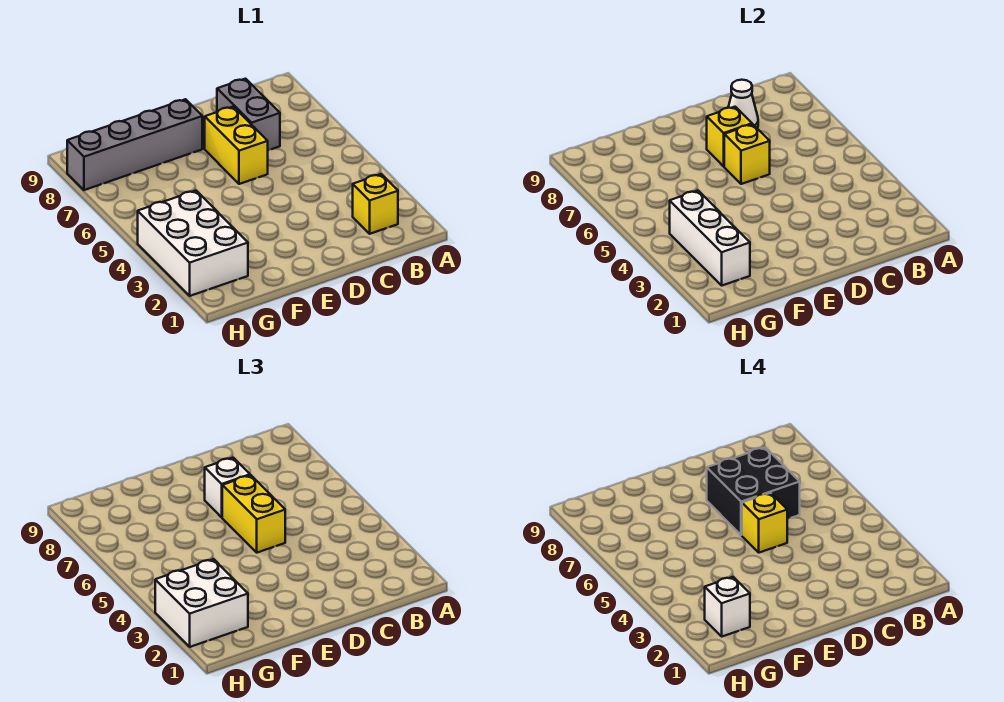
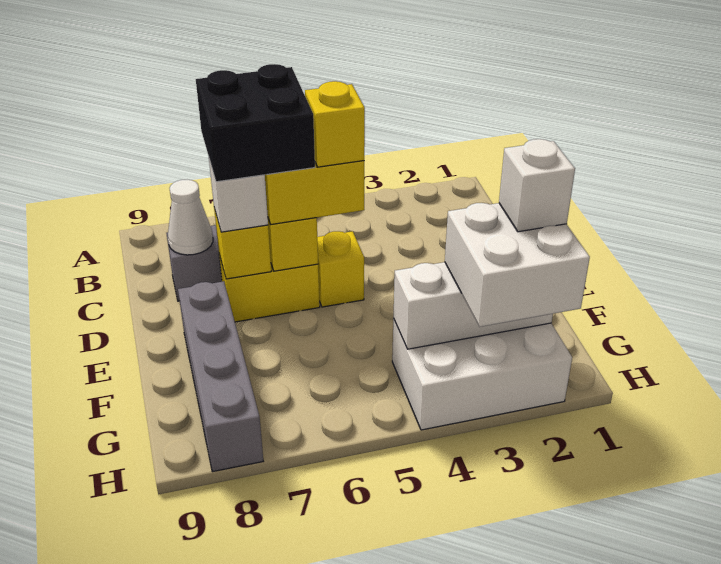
yellow brick B2 level 1 -> yellow brick D5 level 1

